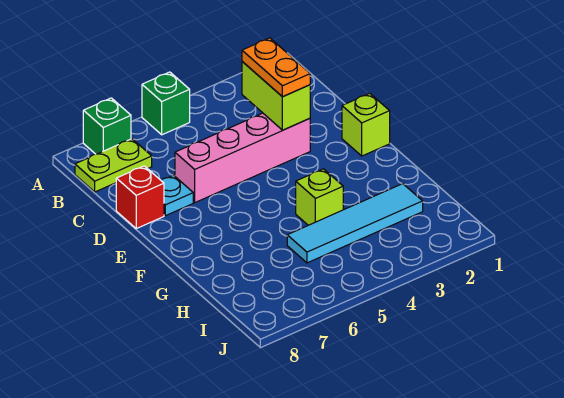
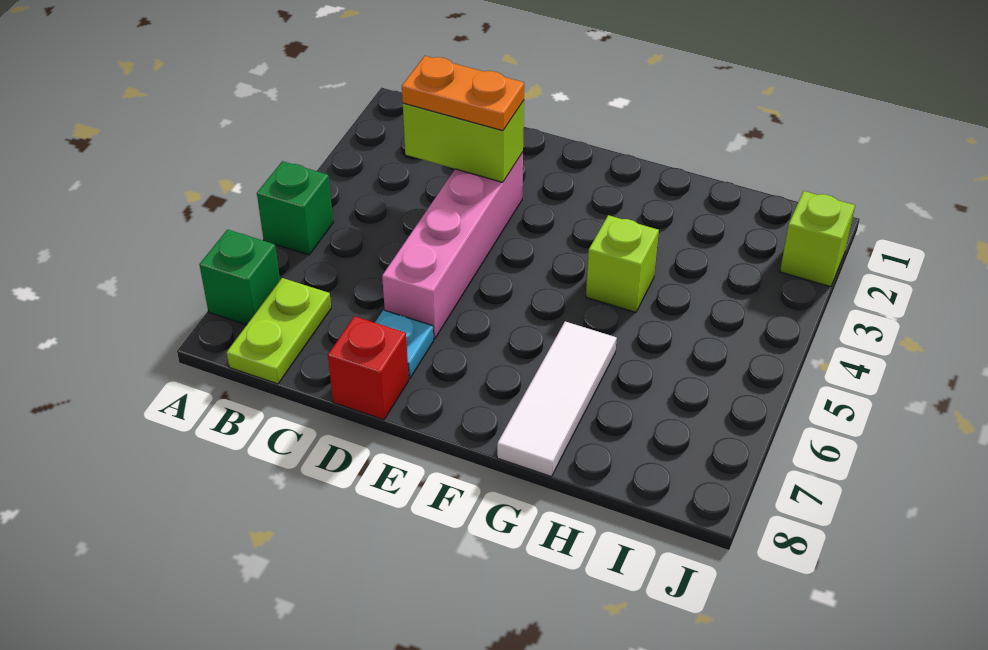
lime brick E1 level 1 -> lime brick J2 level 1
none -> white tile G6:G8 level 1
cyan tile H2:H5 level 1 -> none

